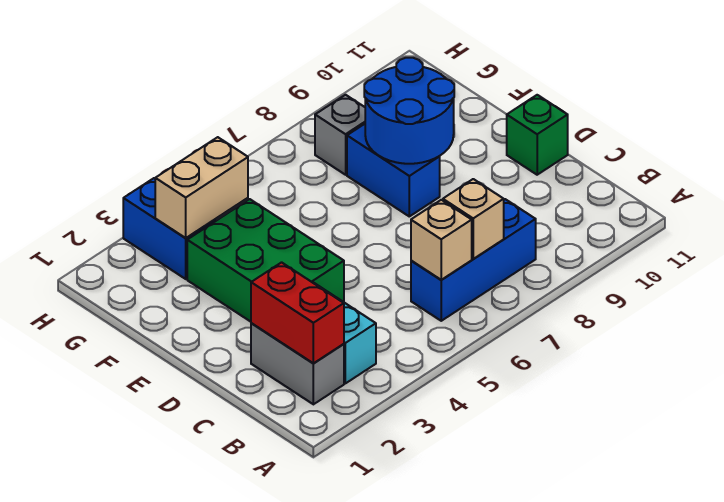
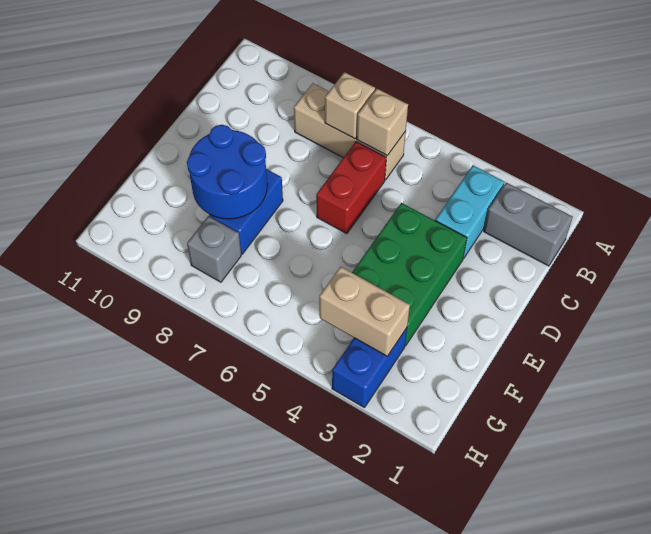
grey brick B2:C2 level 1 -> grey brick B1:B2 level 1
red brick B2:C2 level 2 -> red brick C6:D6 level 1
blue brick B6:B8 level 1 -> tan brick B6:B8 level 1
green brick D11 level 1 -> none

